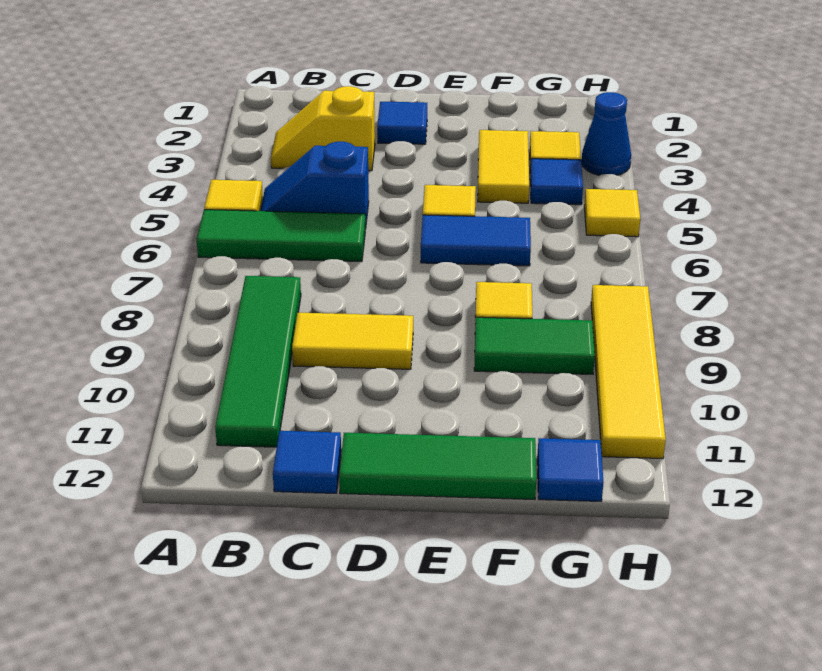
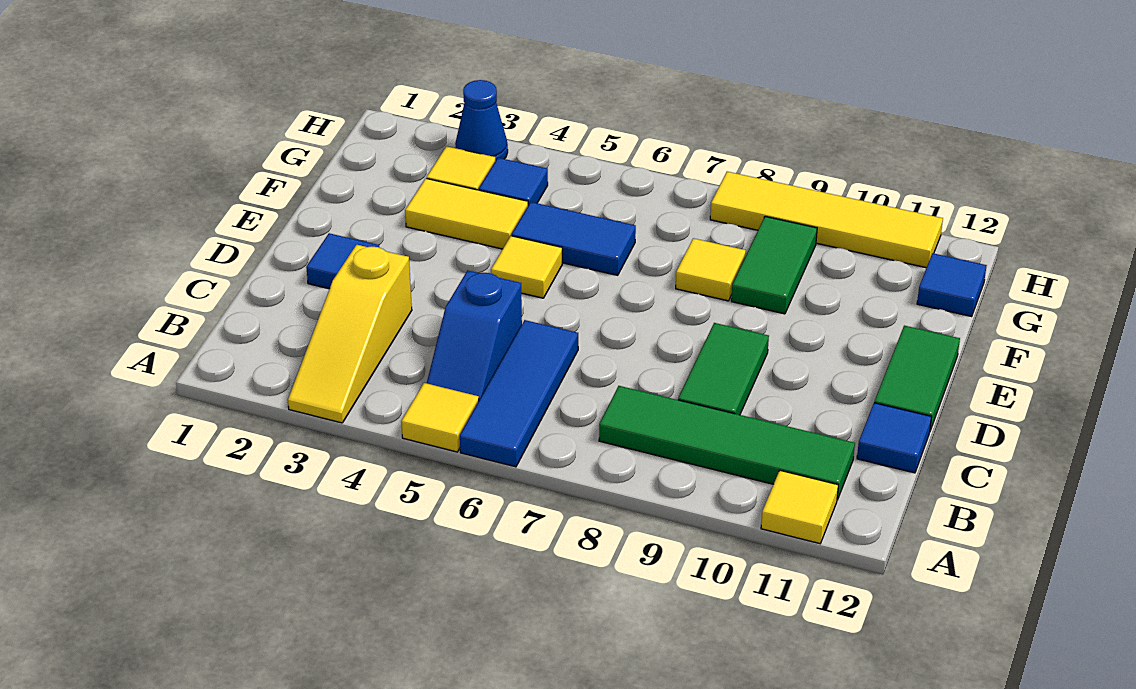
green tile A6:C6 level 1 -> blue tile A6:C6 level 1
yellow slope B3:C3 level 1 top C -> yellow slope A3:C3 level 1 top C
yellow tile C9:D9 level 1 -> green tile C9:D9 level 1
green tile D12:F12 level 1 -> green tile D12:E12 level 1
blue tile E6:F6 level 1 -> blue tile F5:F6 level 1
yellow tile H5 level 1 -> yellow tile A11 level 1

